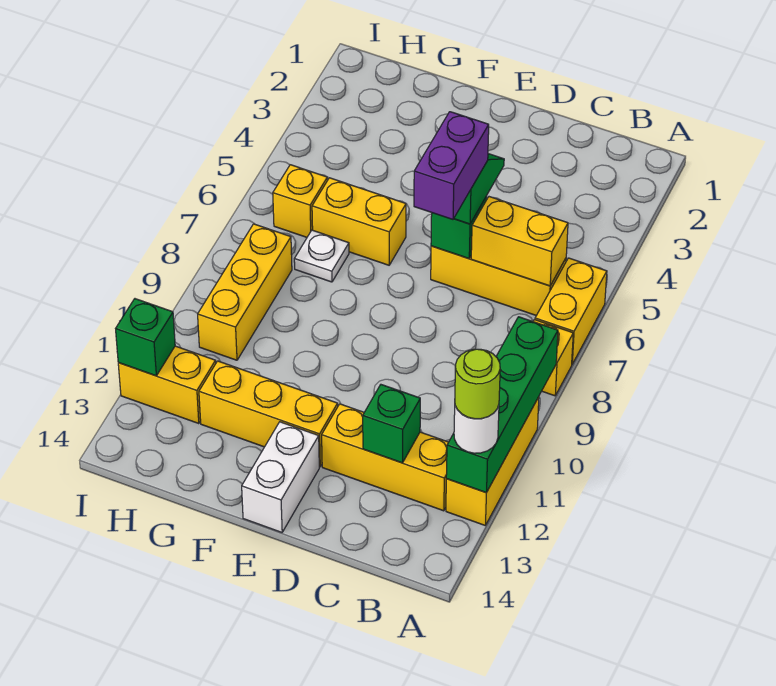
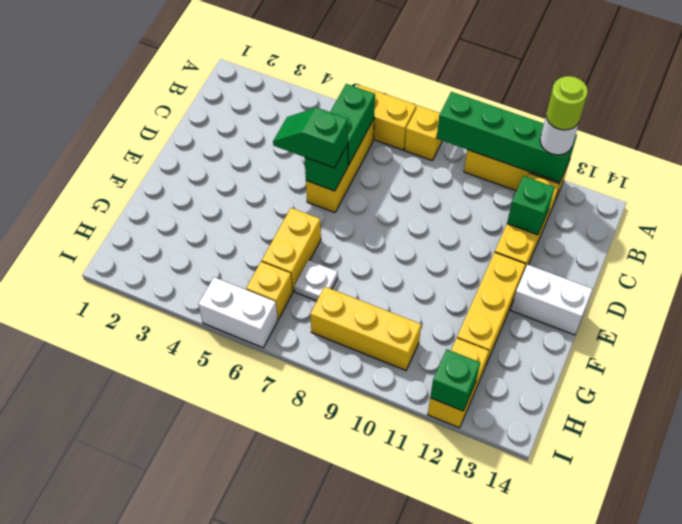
yellow brick B6:C6 level 2 -> green brick B6:C6 level 2
purple brick D6:D7 level 4 -> none
none -> white brick I5:I6 level 1

